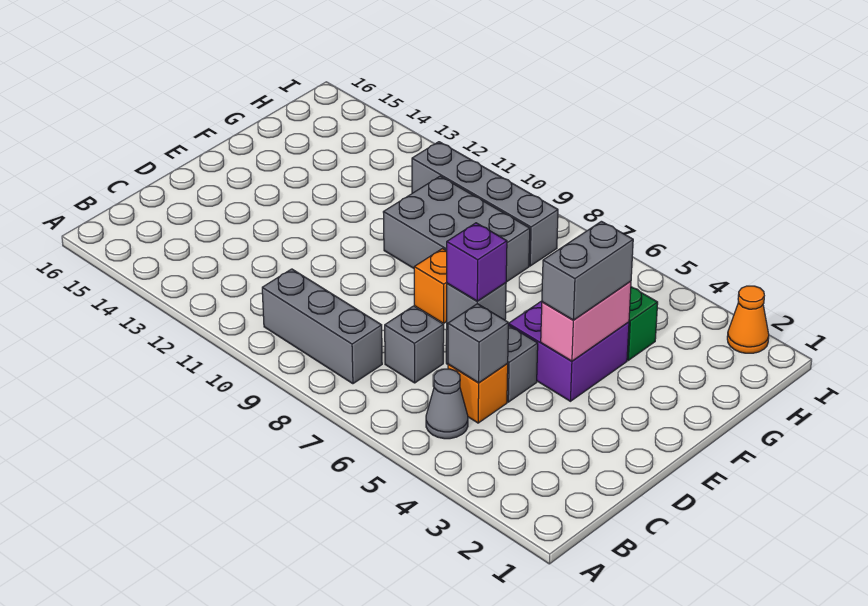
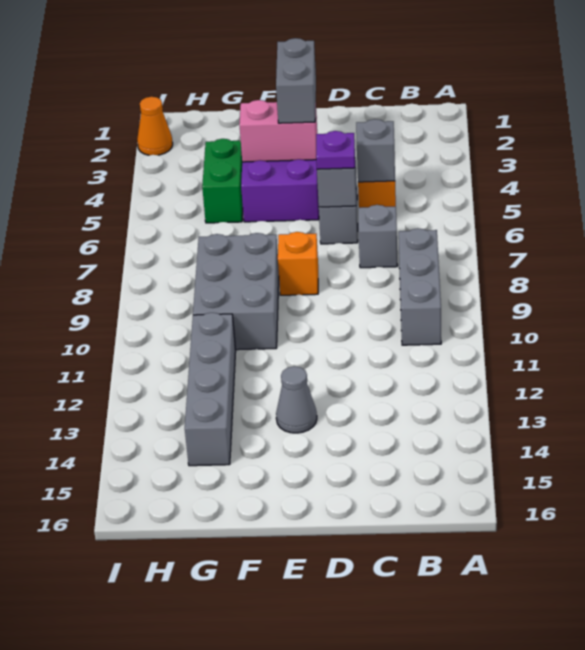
grey cone B5 level 1 -> grey cone E13 level 1
purple brick D6 level 3 -> purple plate D6 level 3
grey brick E4:F4 level 3 -> grey brick E3:E4 level 3
grey brick H8:H11 level 1 -> grey brick G11:G14 level 1

